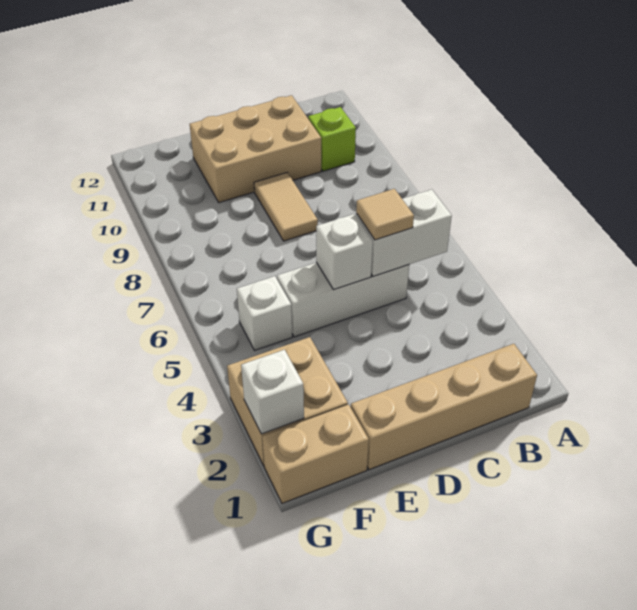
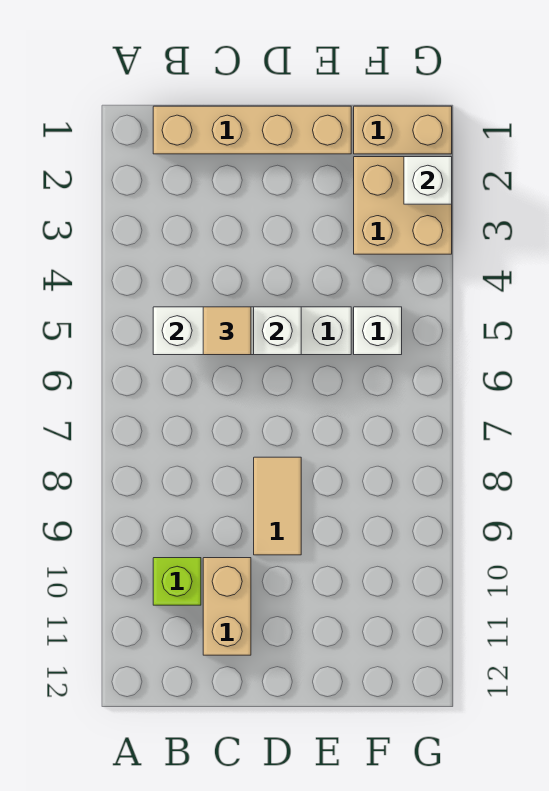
tan brick C10:E11 level 1 -> tan brick C10:C11 level 1

